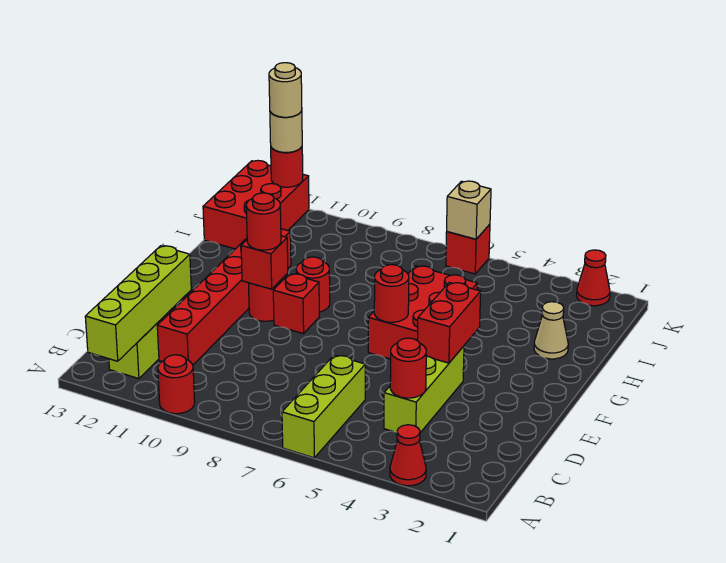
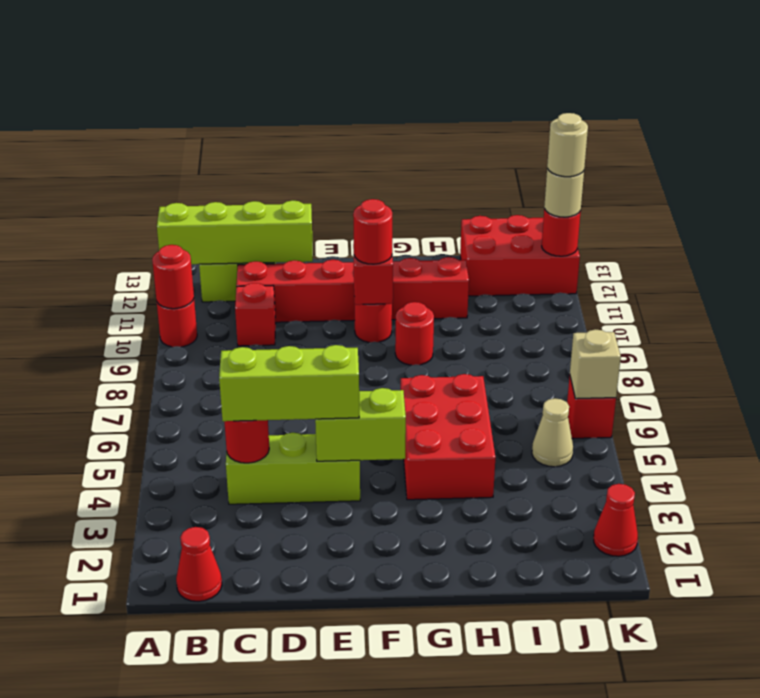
red cone A3 level 1 -> red cone B1 level 1
lime brick A6:C6 level 1 -> lime brick C4:E4 level 3
red brick E4:F4 level 2 -> lime brick E4:F4 level 2
red brick F5:H6 level 1 -> red brick G4:H6 level 1
red round brick F6 level 2 -> red round brick A10 level 2
red brick F9 level 1 -> red brick C10 level 1
tan cone H2 level 1 -> tan cone J5 level 1

